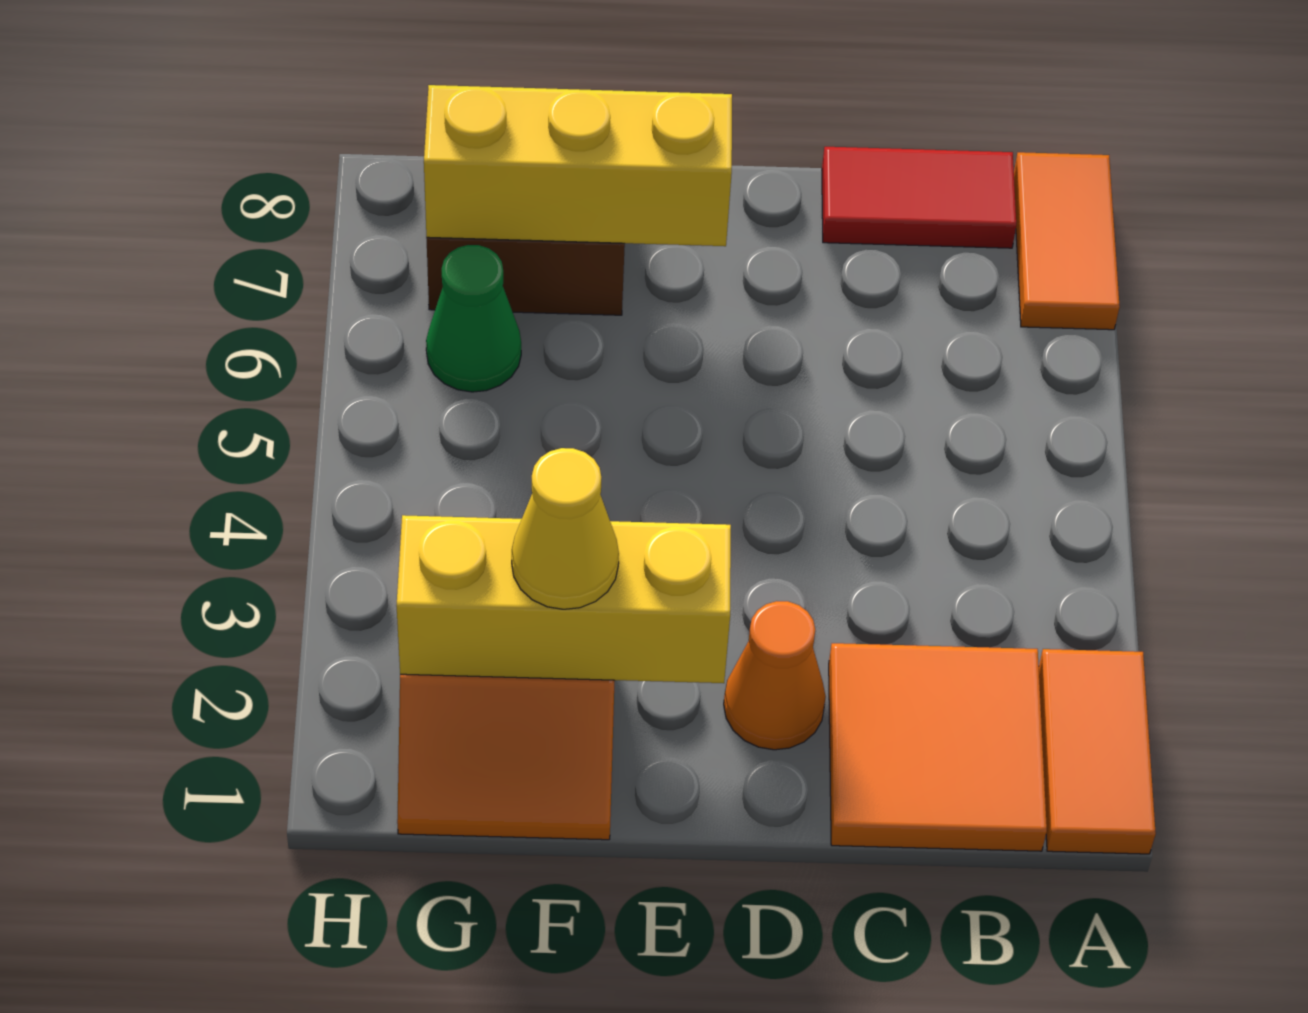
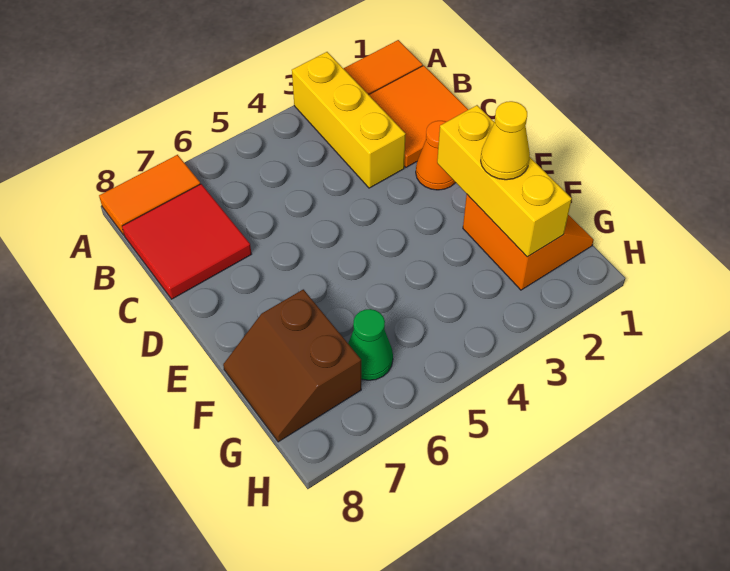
red tile B8:C8 level 1 -> red tile B7:C8 level 1
yellow brick E7:G7 level 2 -> yellow brick A3:C3 level 1

